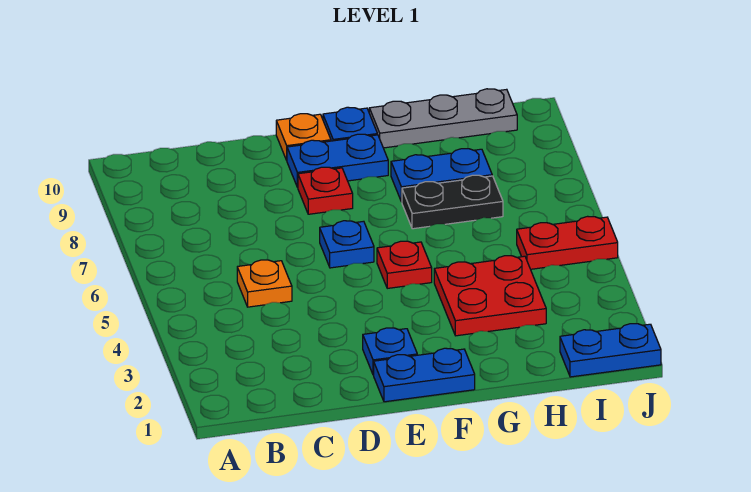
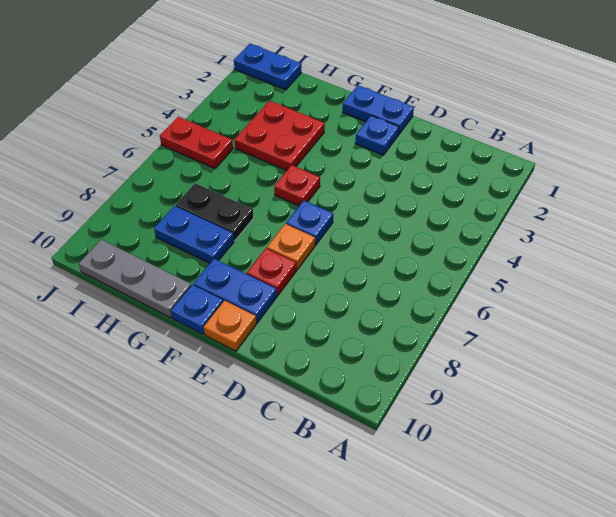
orange plate C5 level 1 -> orange plate E7 level 1

